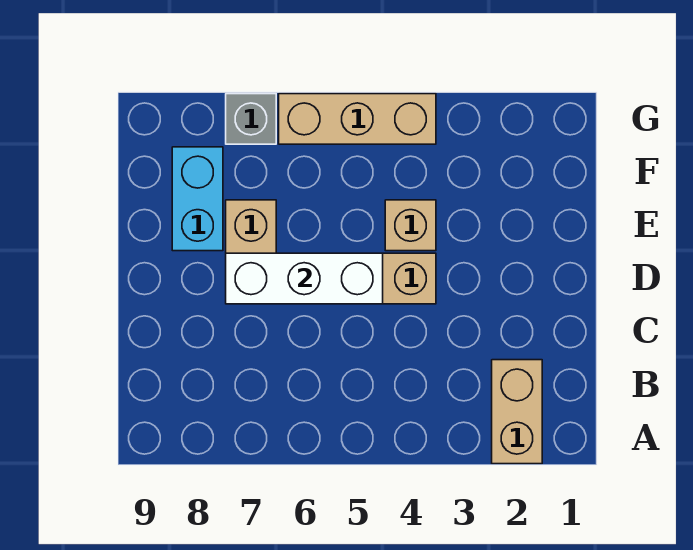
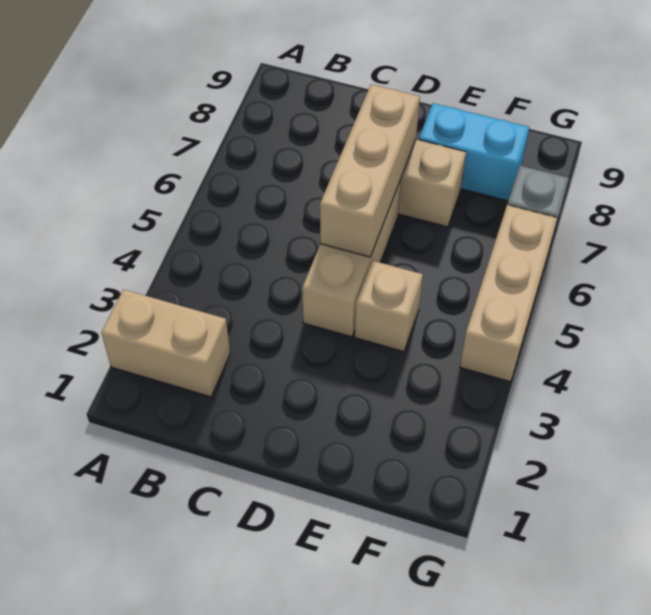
white brick D5:D7 level 2 -> tan brick D5:D7 level 2

